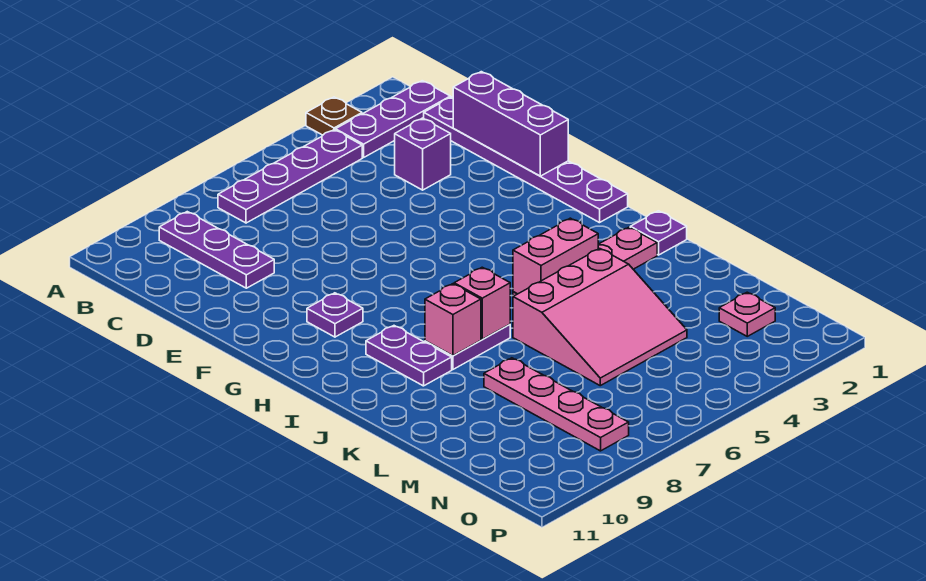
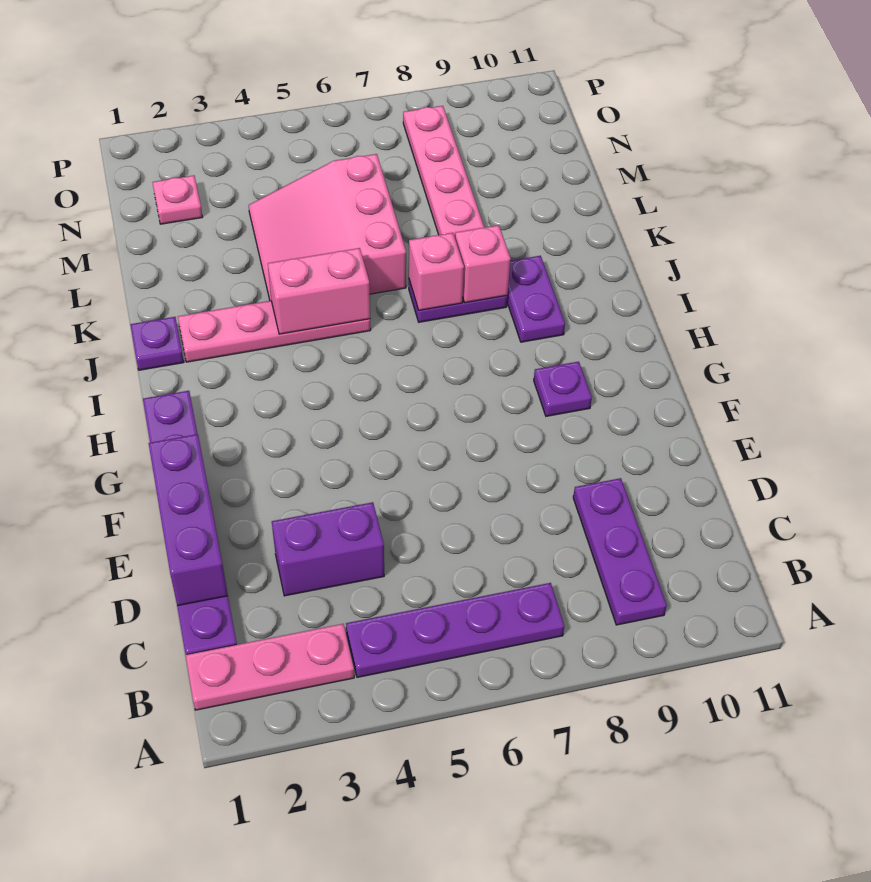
brown plate A3 level 1 -> none
purple plate B1:B3 level 1 -> pink plate B1:B3 level 1
purple brick D3 level 1 -> purple brick D3:D4 level 1
pink slope K4:M6 level 1 top K -> pink slope K4:M6 level 1 top 6

